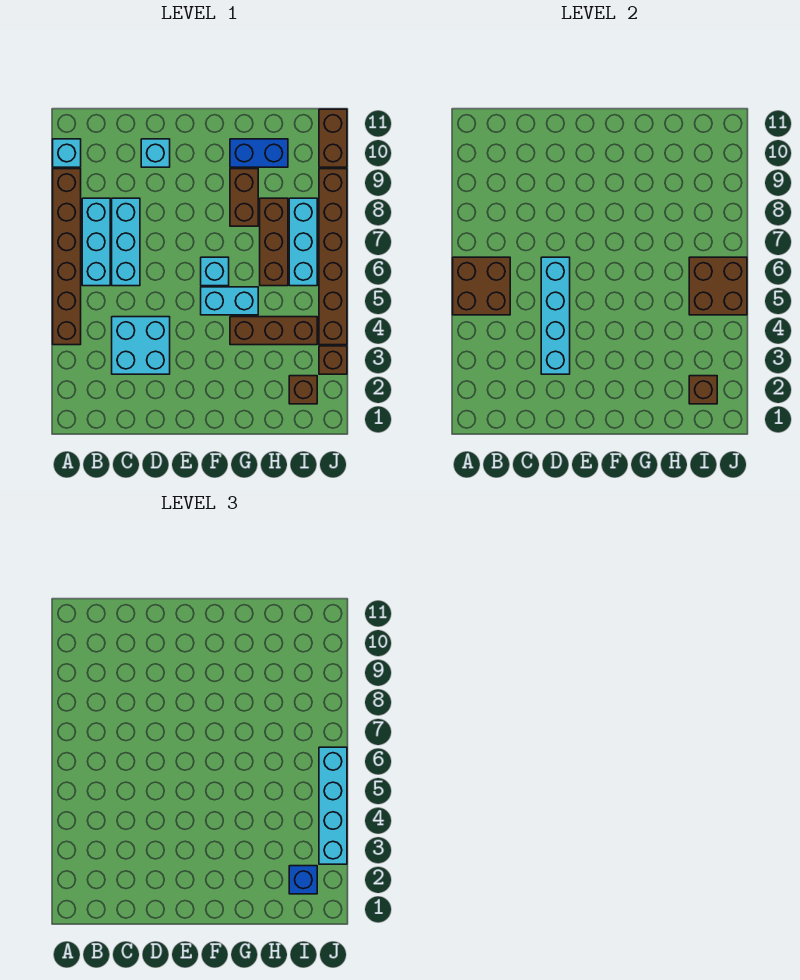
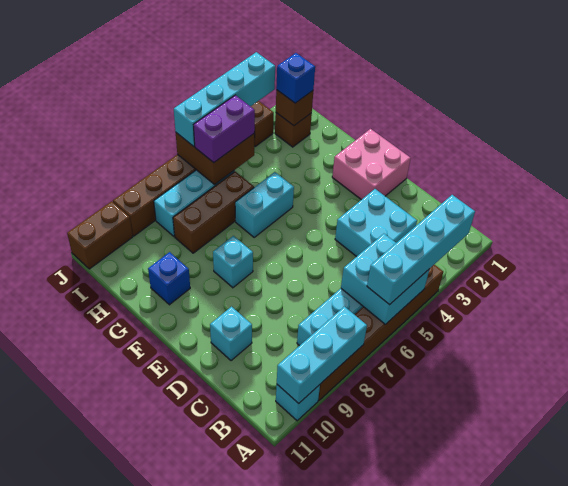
brown brick A5:B6 level 2 -> cyan brick A5:B6 level 2
cyan brick C6:C8 level 1 -> cyan brick A8:A10 level 2
cyan brick D3:D6 level 2 -> cyan brick A3:A6 level 3
none -> pink brick E1:F2 level 1
cyan brick F5:G5 level 1 -> cyan brick G5:G6 level 1
cyan brick F6 level 1 -> cyan brick F8 level 1
brown brick G4:I4 level 1 -> none
brown brick G8:G9 level 1 -> none
blue brick G10:H10 level 1 -> blue brick G10 level 1
none -> purple brick I5:I6 level 3

